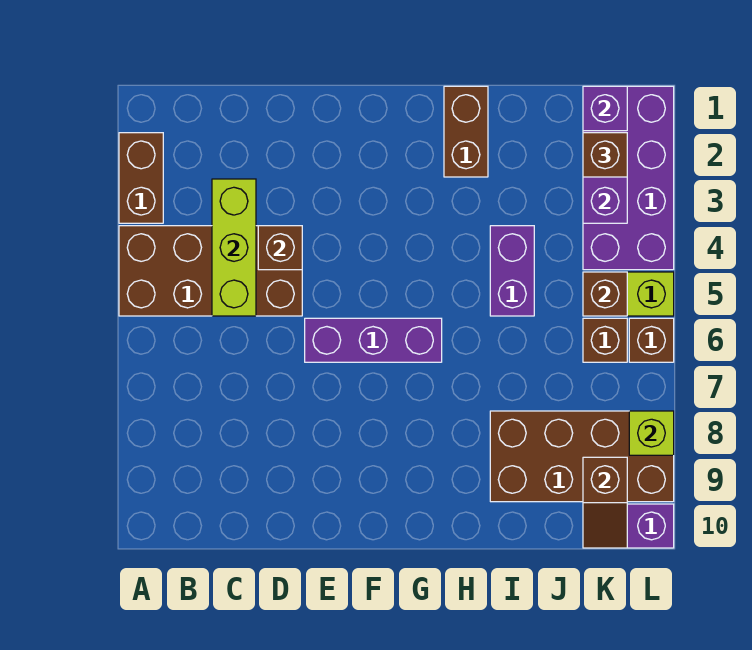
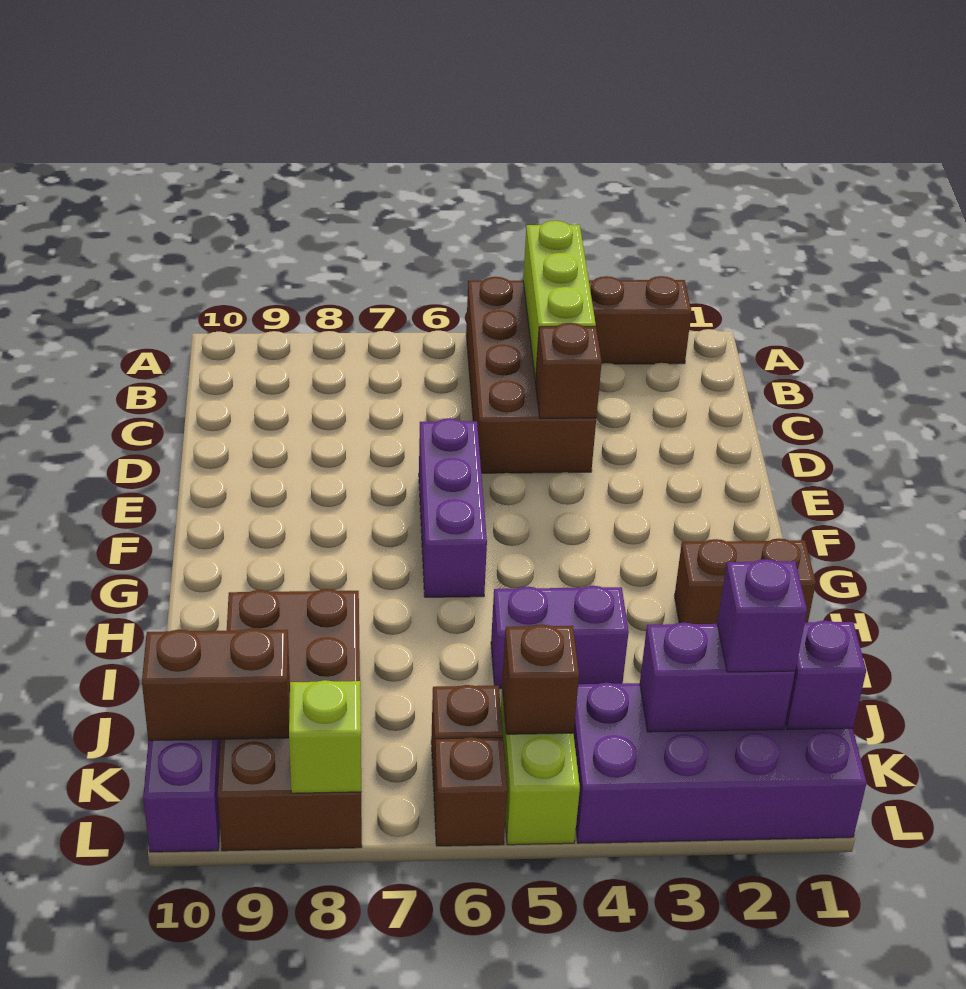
lime brick C3:C5 level 2 -> lime brick A4:C4 level 2
brown brick K2 level 3 -> purple brick K2 level 3
brown slope K9:K10 level 2 top 9 -> brown brick K9:K10 level 2

